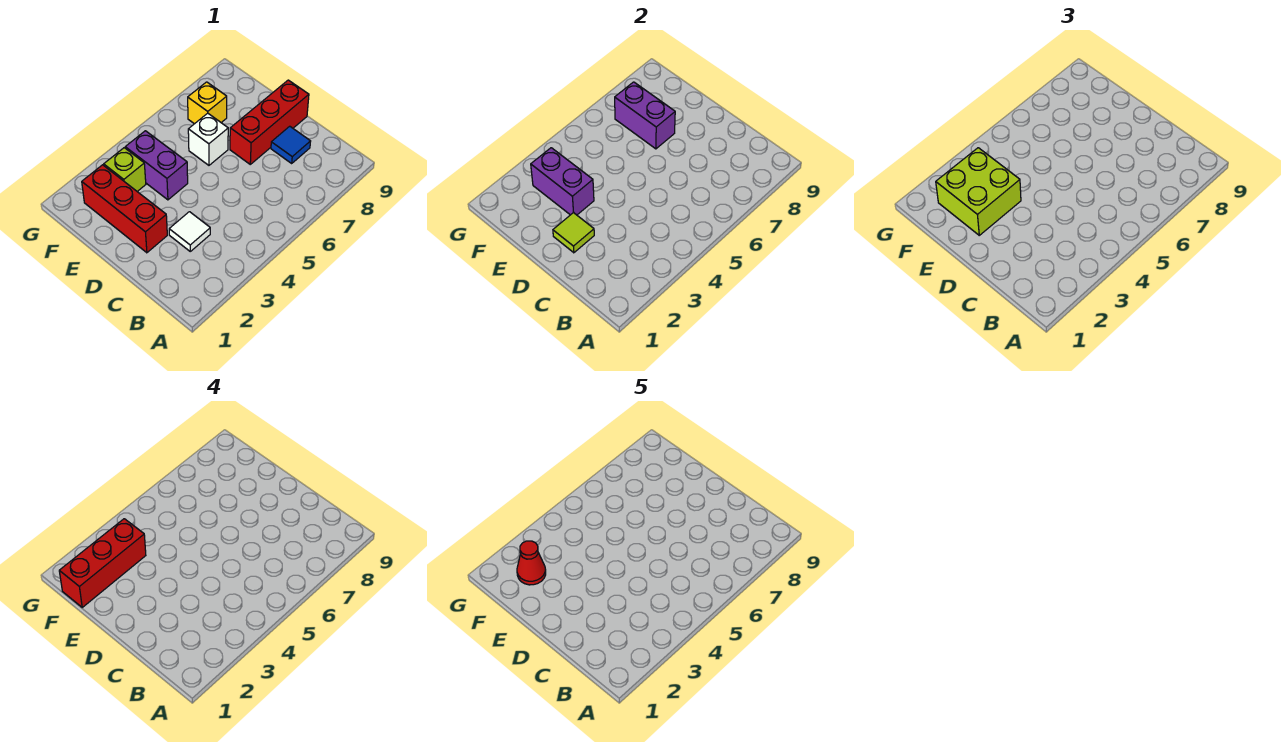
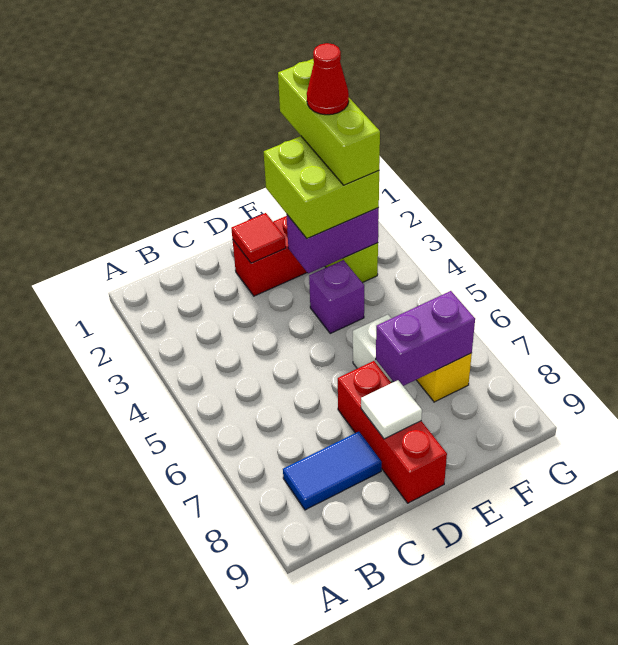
white tile C3 level 1 -> white tile D8 level 2
blue tile C8 level 1 -> blue tile B8:C8 level 1
lime tile D2 level 2 -> red tile D2 level 2
purple brick E4:F4 level 1 -> purple brick E4 level 1
red brick F1:F3 level 4 -> lime brick F1:F3 level 4

